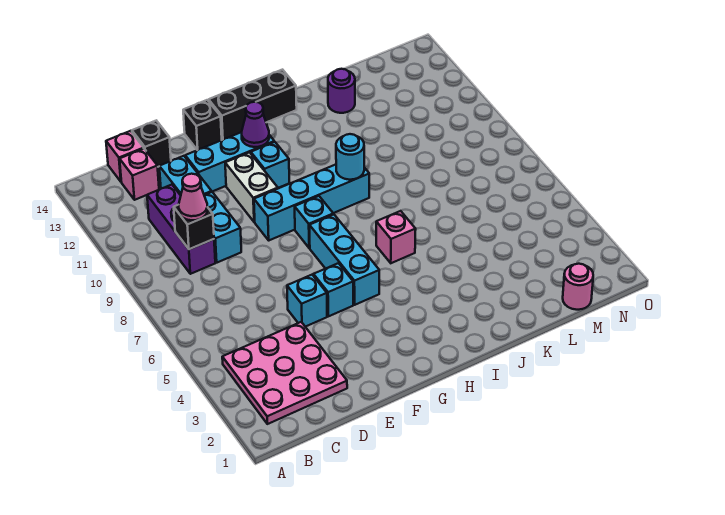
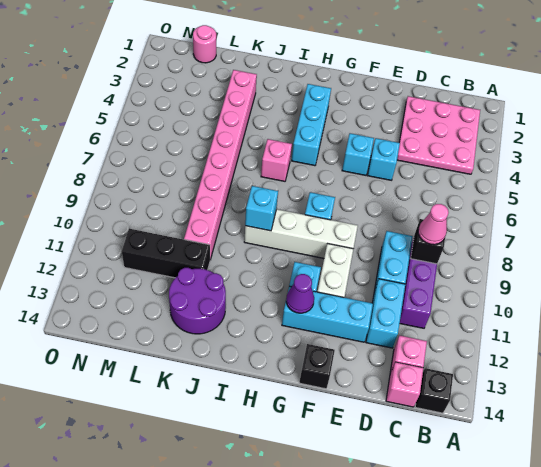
black brick D14 level 1 -> black brick B14 level 1
cyan brick F9:I9 level 1 -> white brick F9:I9 level 1
cyan brick G5:G7 level 1 -> cyan brick H3:H5 level 1
black brick G14:I14 level 1 -> black brick K11:M11 level 1
cyan round brick I9 level 2 -> cyan brick I9 level 2
none -> pink brick K3:K10 level 1
purple round brick K13 level 1 -> purple round brick J12:K13 level 1

